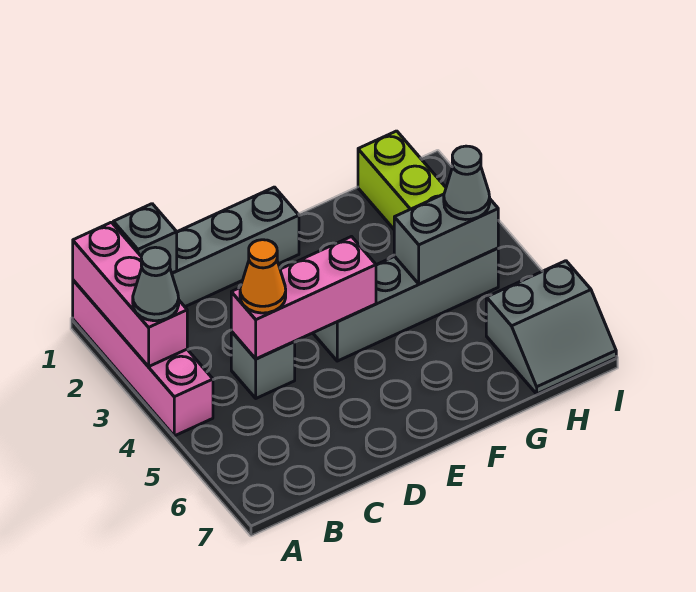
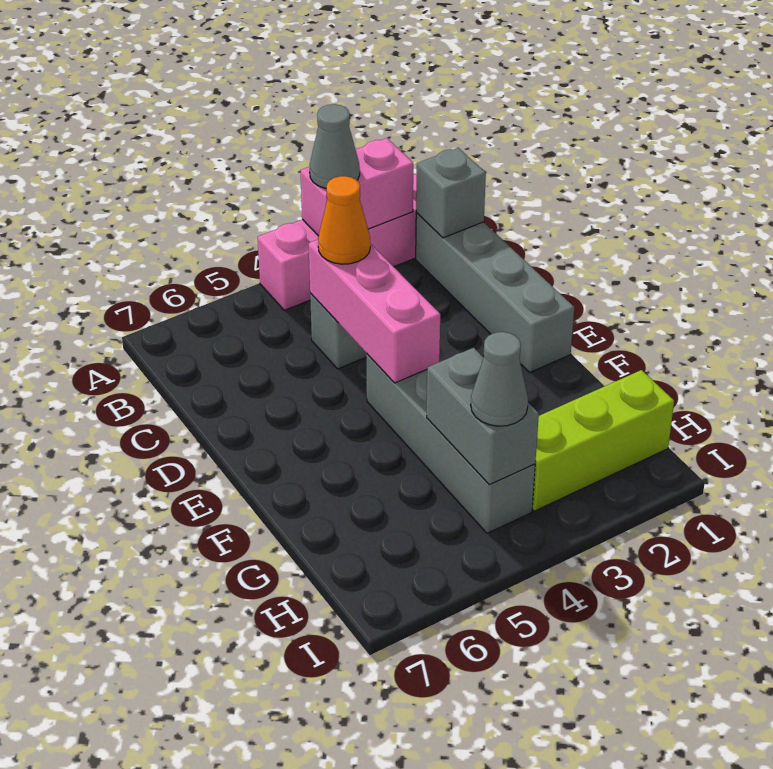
pink brick A1:A3 level 2 -> pink brick A2:A3 level 2
grey slope H6:I7 level 1 top 6 -> none

